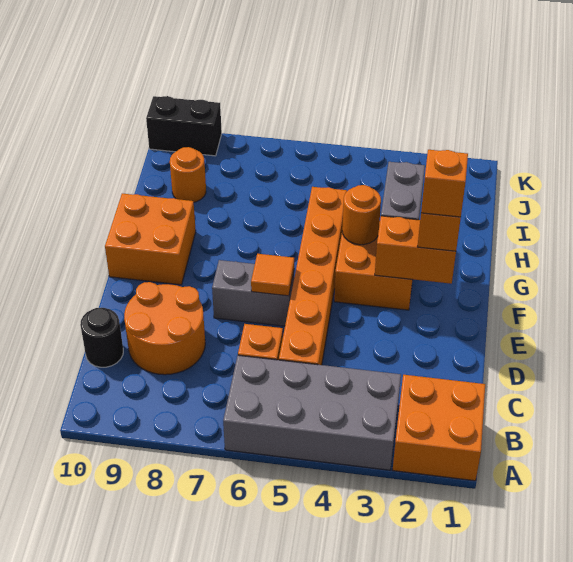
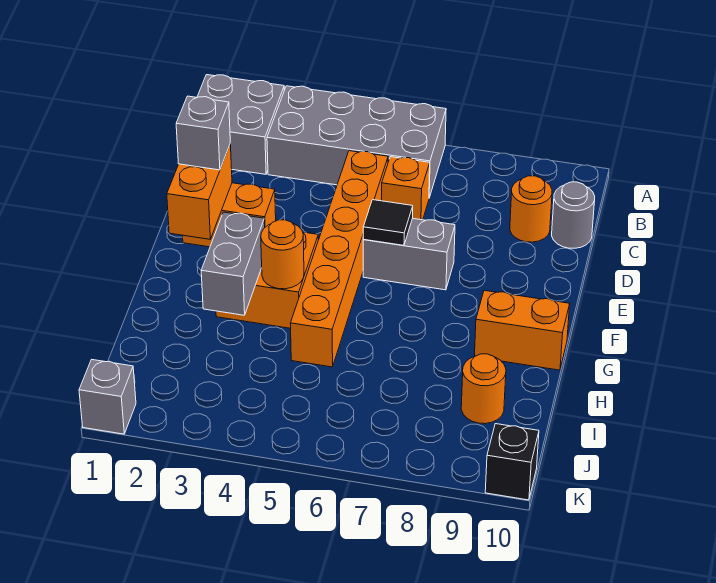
orange brick A1:B2 level 1 -> grey brick A1:B2 level 1
orange round brick C8:D9 level 1 -> orange round brick C9 level 1
black round brick C10 level 1 -> grey round brick C10 level 1
orange tile E6 level 2 -> black tile E6 level 2
orange brick F2 level 4 -> grey brick F2 level 4
orange brick F9:G10 level 1 -> orange brick G9:G10 level 1
none -> grey brick K1 level 1
black brick K9:K10 level 1 -> black brick K10 level 1

